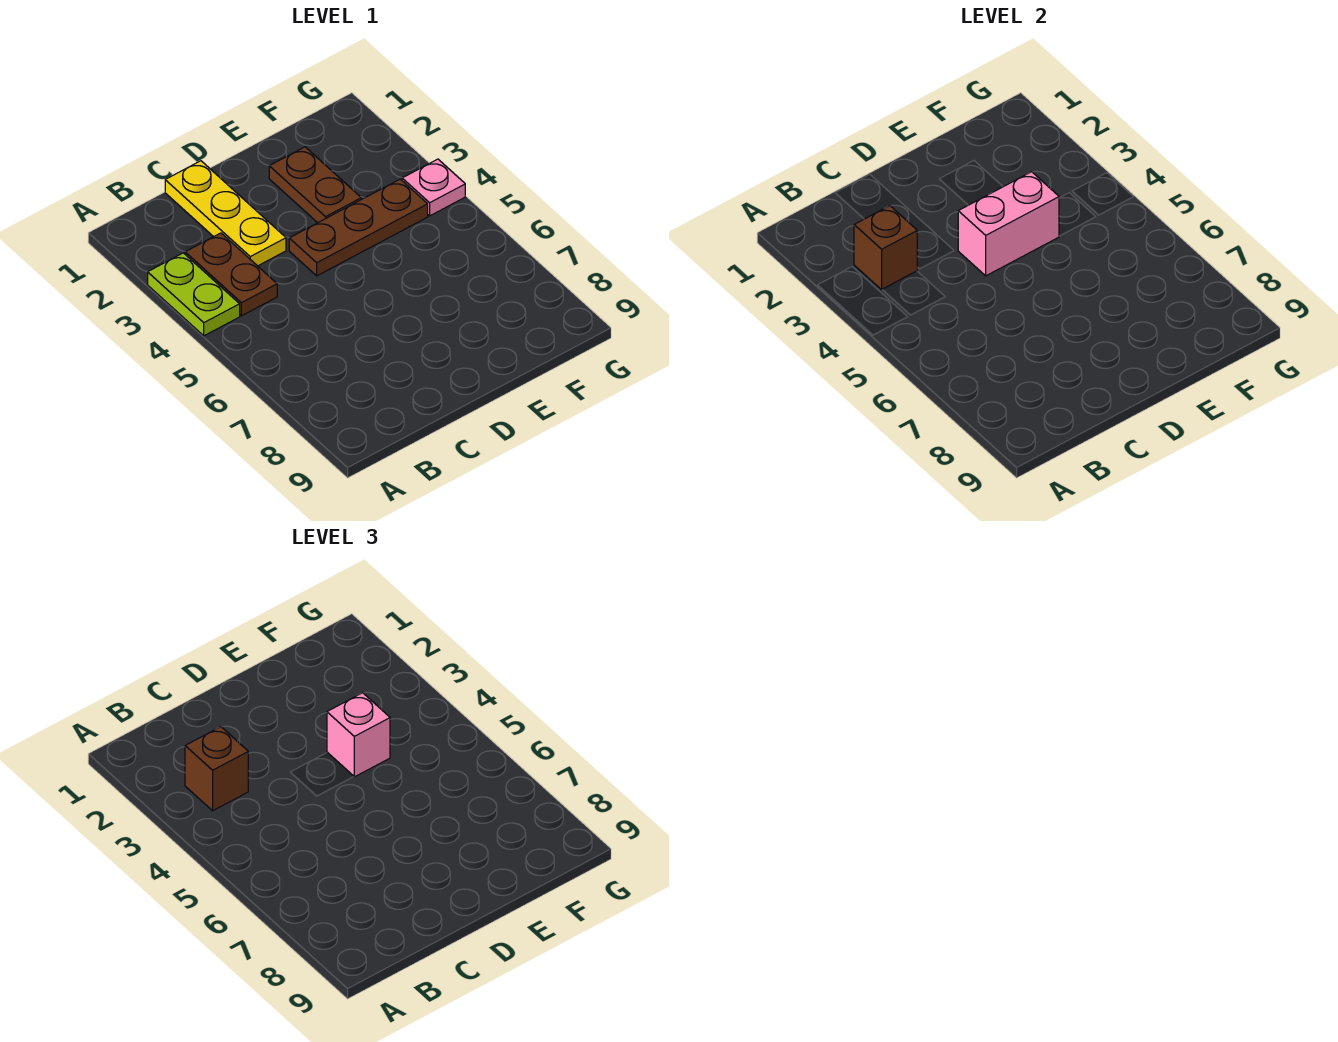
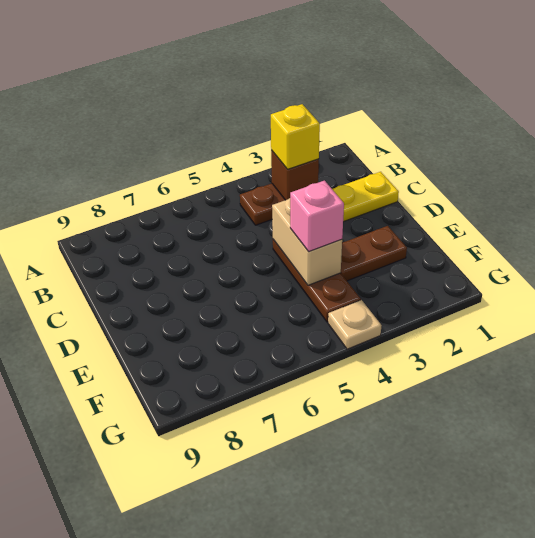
lime plate A3:A4 level 1 -> none
brown brick B3 level 3 -> yellow brick B3 level 3
pink brick D4:E4 level 2 -> tan brick D4:E4 level 2
pink plate G4 level 1 -> tan plate G4 level 1

